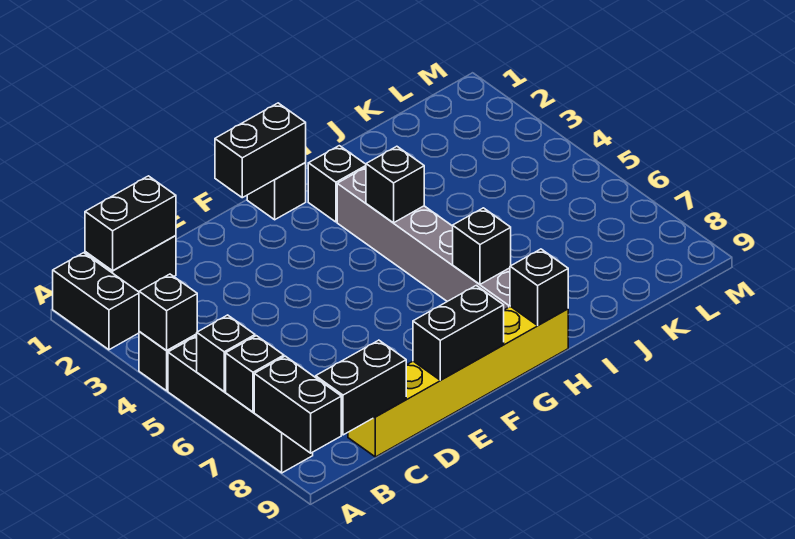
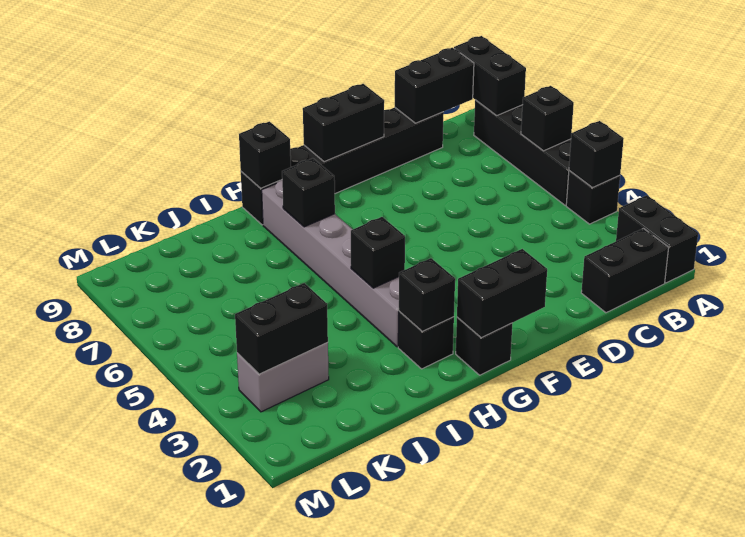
black brick A7 level 2 -> black brick H2 level 2
black brick B1:C1 level 2 -> black brick K3:L3 level 2
yellow brick C9:H9 level 1 -> black brick C9:H9 level 1
none -> grey brick K3:L3 level 1

